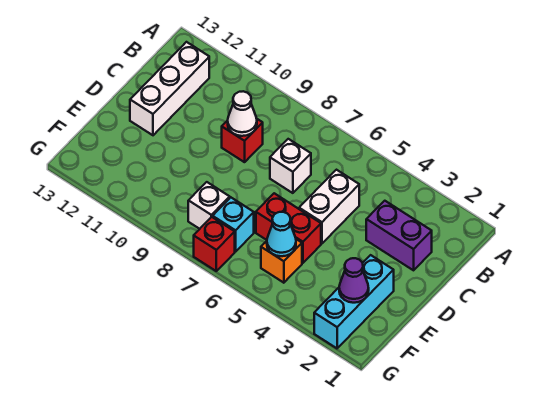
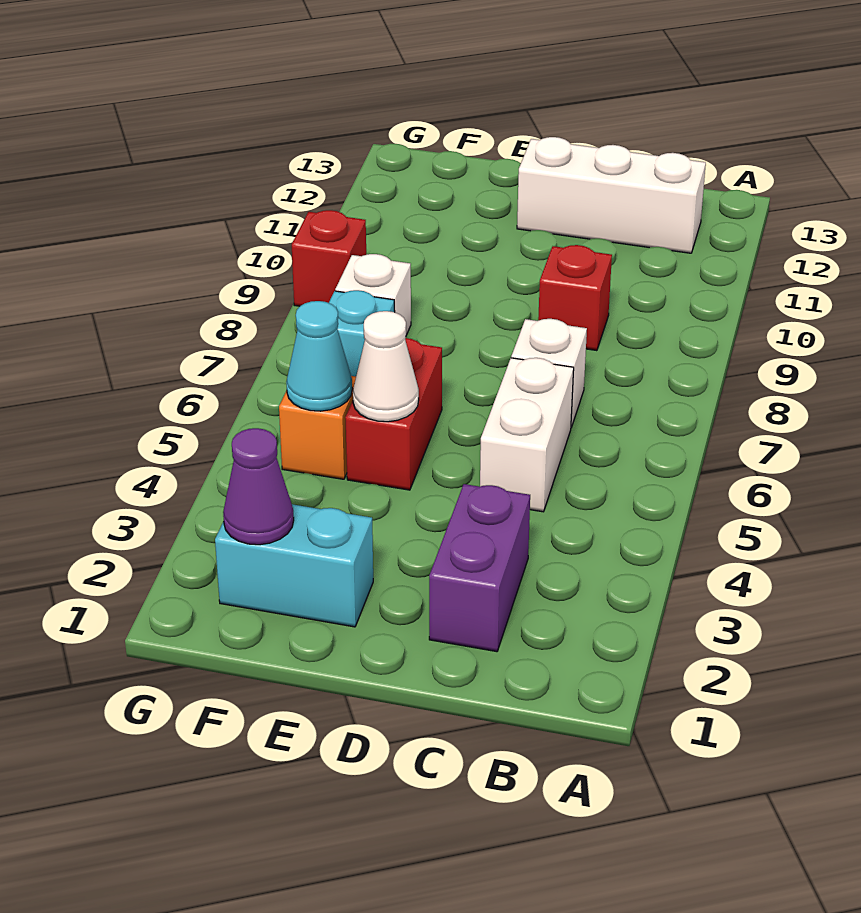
white brick C5:D5 level 1 -> white brick C5:C6 level 1
white cone C9 level 2 -> white cone E5 level 2
cyan brick E2:G2 level 1 -> cyan brick E2:F2 level 1
red brick G7 level 1 -> red brick G9 level 1

